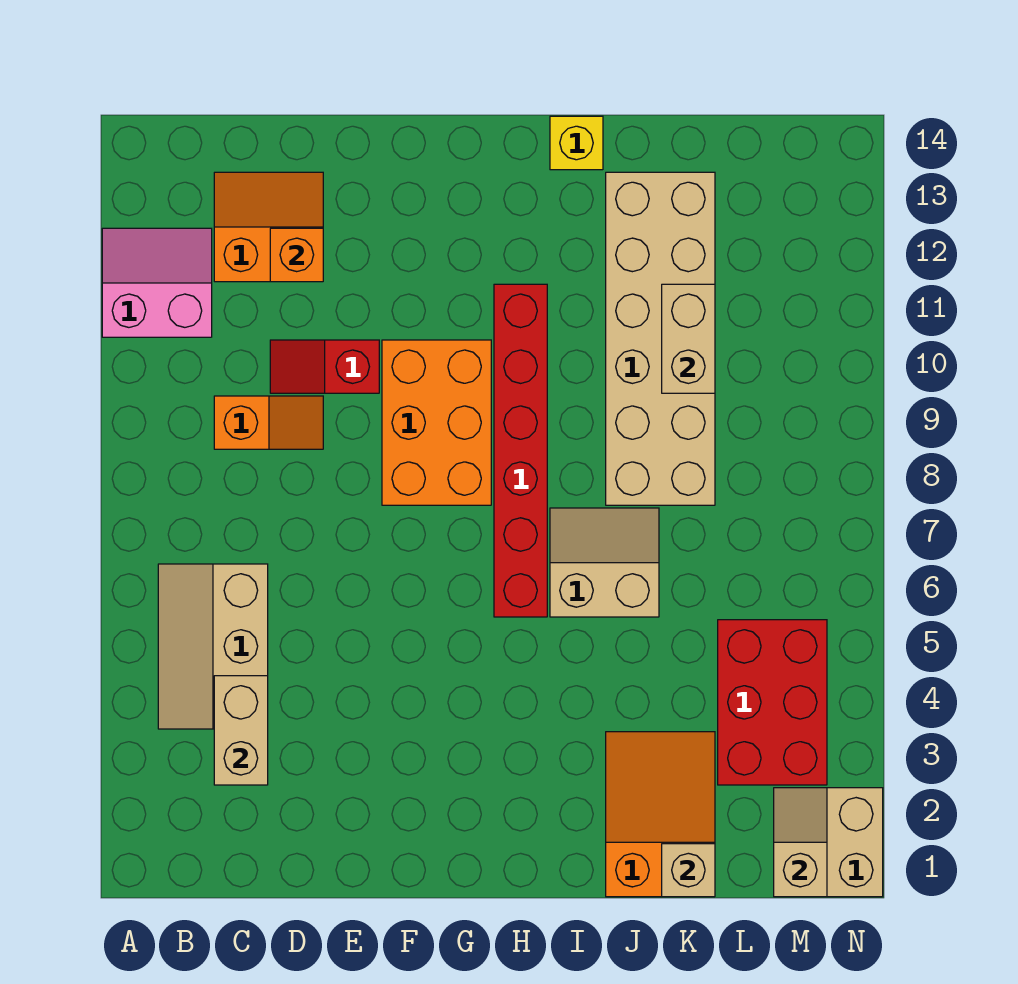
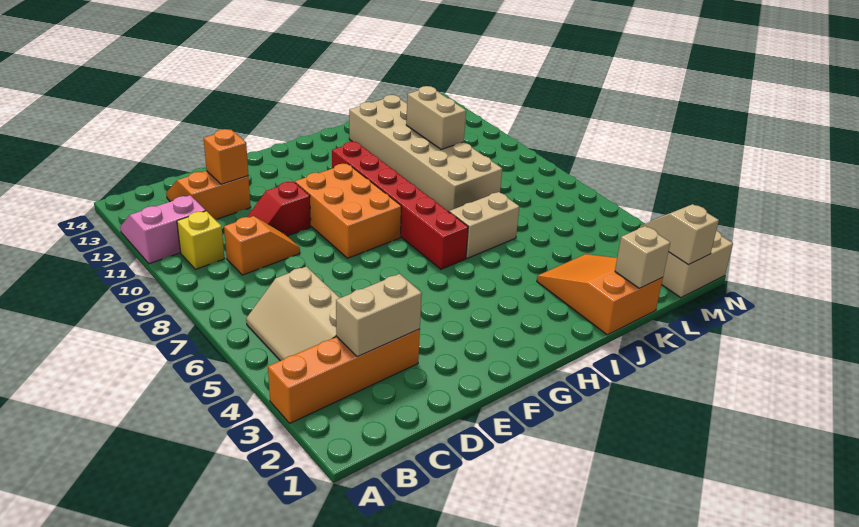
none -> orange brick A3:D3 level 1
tan brick C3:C4 level 2 -> tan brick C3:D3 level 2
yellow brick I14 level 1 -> yellow brick B10 level 1
red brick L3:M5 level 1 -> none

